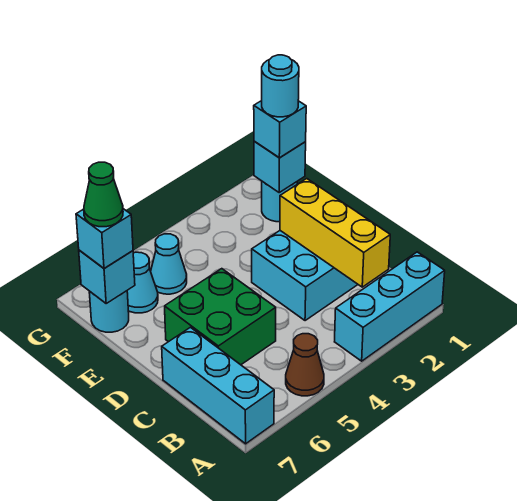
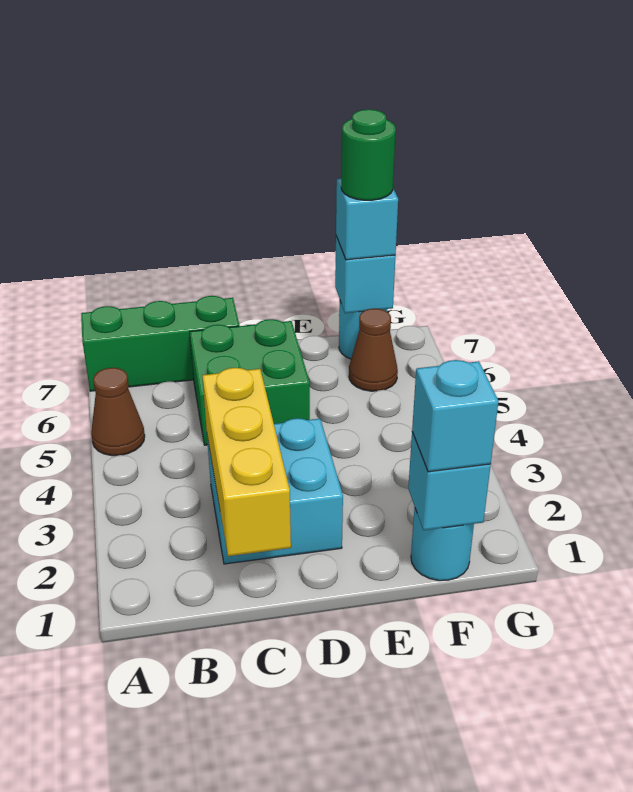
cyan brick A1:A3 level 1 -> none
cyan brick A7:C7 level 1 -> green brick A7:C7 level 1
yellow brick B2:D2 level 2 -> yellow brick C1:C3 level 2
cyan round brick F1 level 4 -> none
cyan cone F5 level 1 -> none
cyan cone F6 level 1 -> brown cone F6 level 1
green cone F7 level 4 -> green round brick F7 level 4

